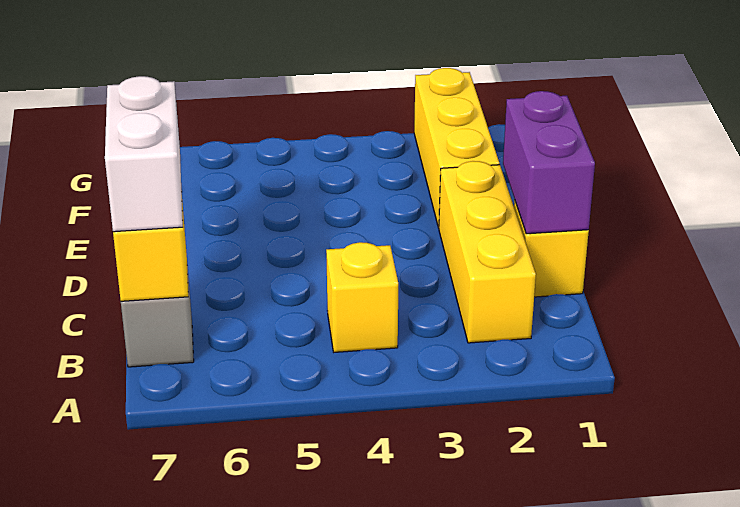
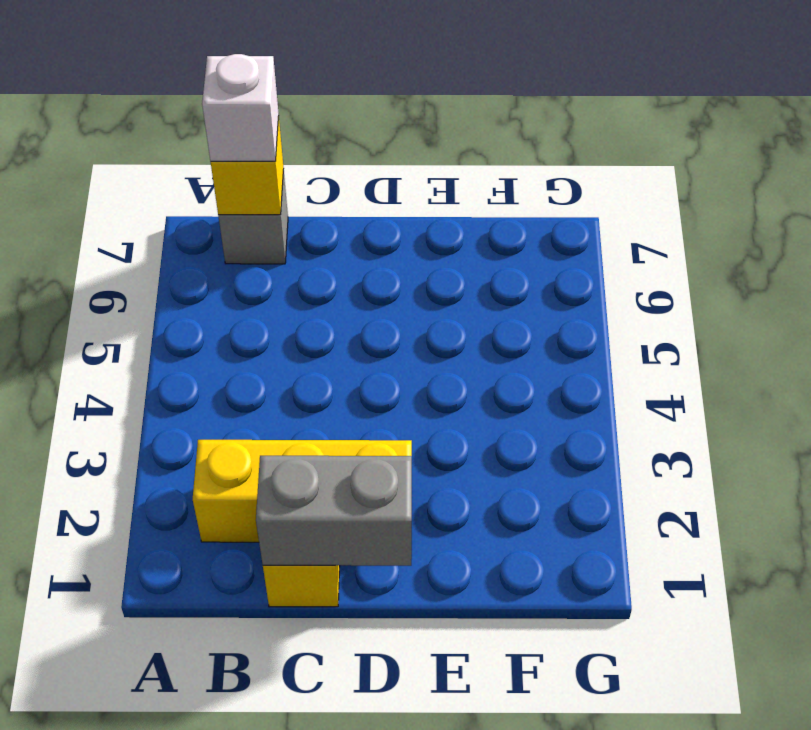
yellow brick B4 level 1 -> none
white brick B7:C7 level 3 -> white brick B7 level 3
purple brick C1:D1 level 2 -> grey brick C1:D1 level 2
yellow brick E2:G2 level 1 -> none

